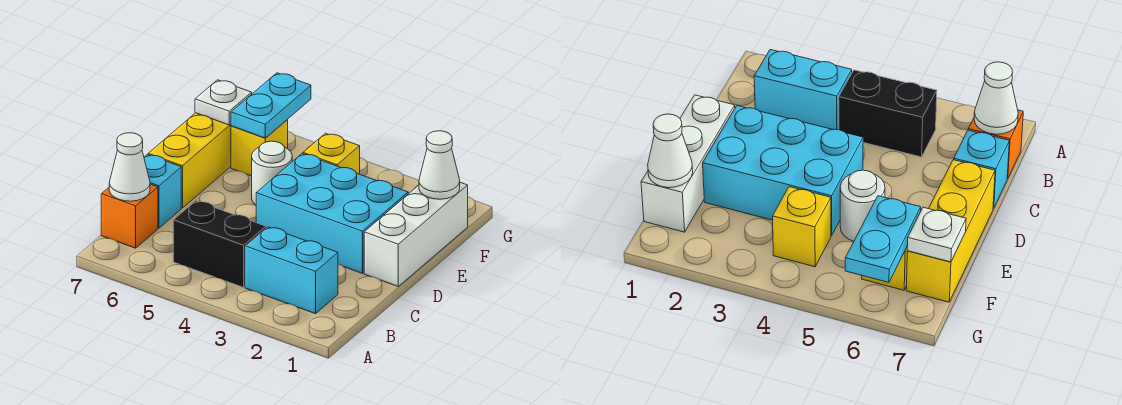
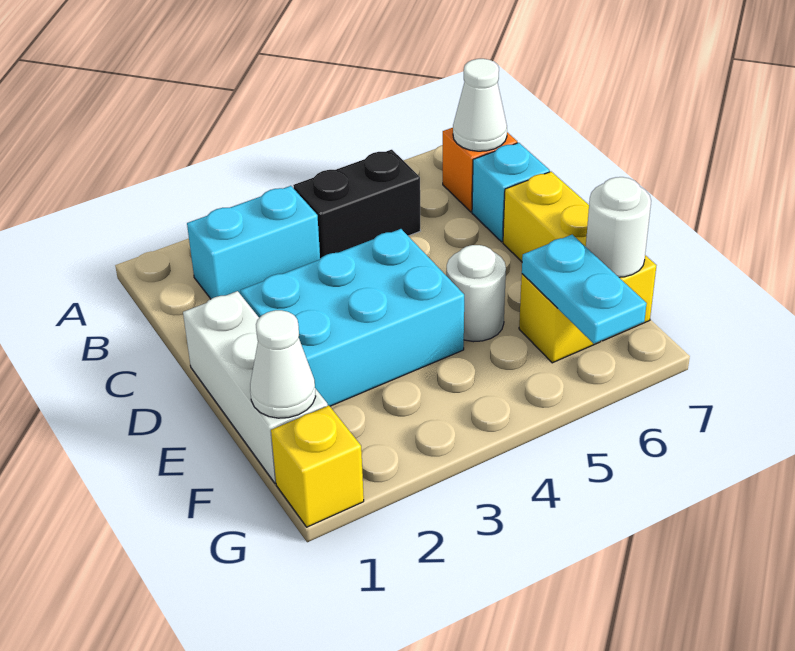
yellow brick F4 level 1 -> yellow brick G1 level 1
white plate F7 level 2 -> white round brick F7 level 2

